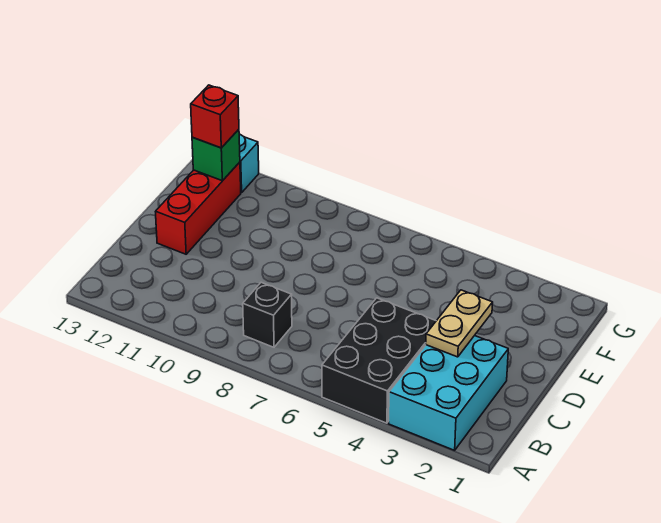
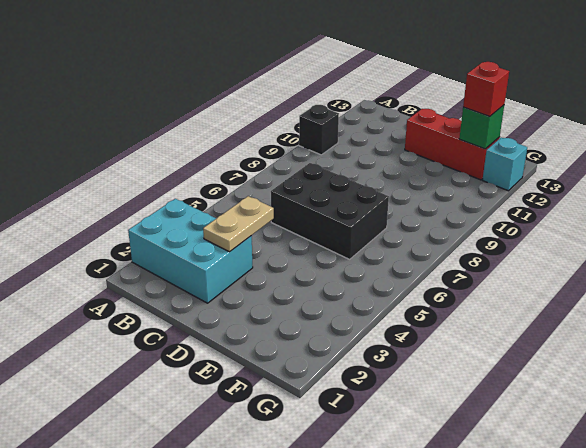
black brick A4:C5 level 1 -> black brick C6:E7 level 1
black brick B8 level 1 -> black brick A10 level 1
tan plate C3:D3 level 2 -> tan plate C3:C4 level 2

